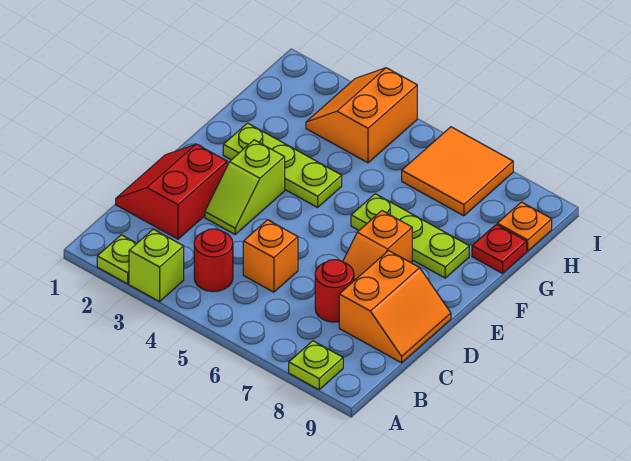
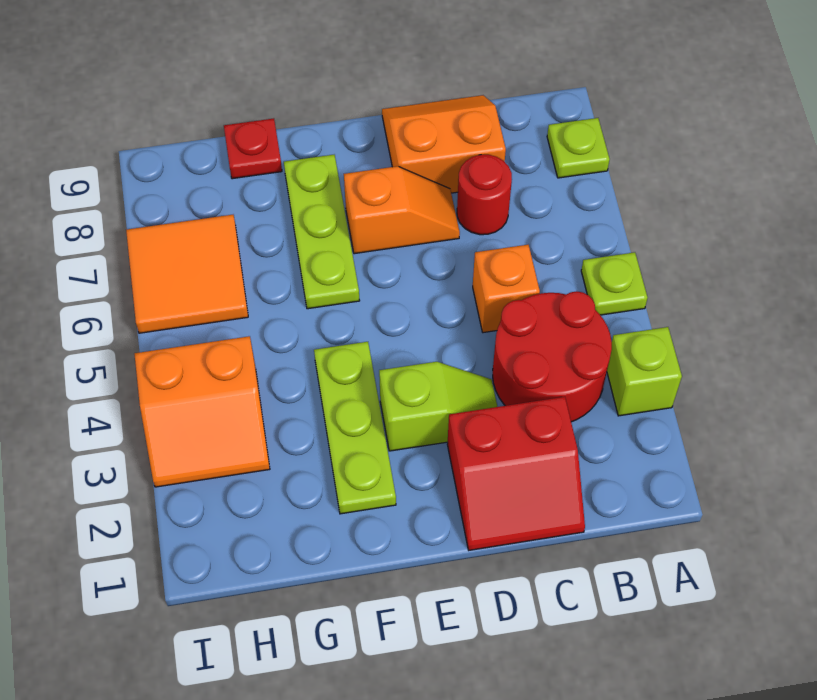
lime plate A2 level 1 -> lime plate A5 level 1
red round brick B4 level 1 -> red round brick B3:C4 level 1
orange plate H9 level 1 -> none

